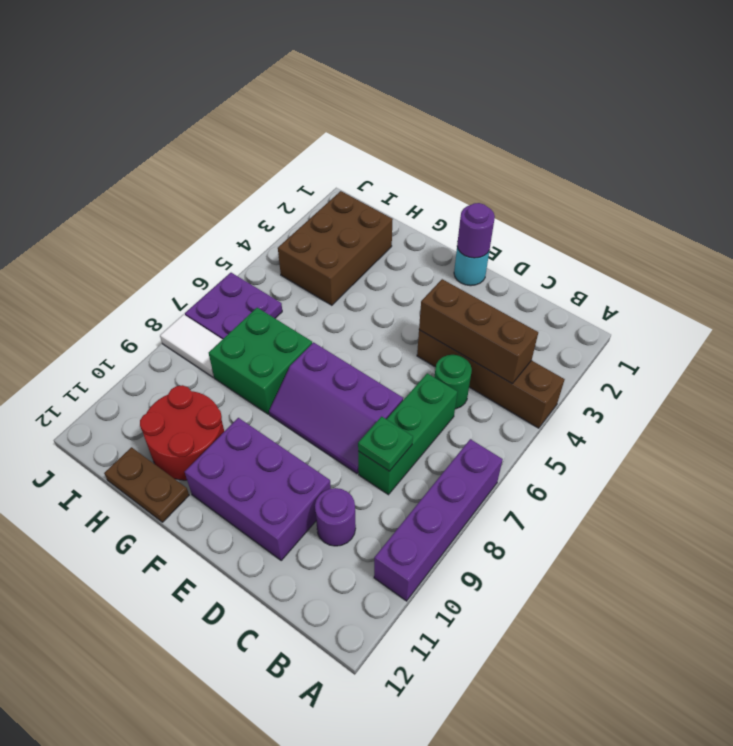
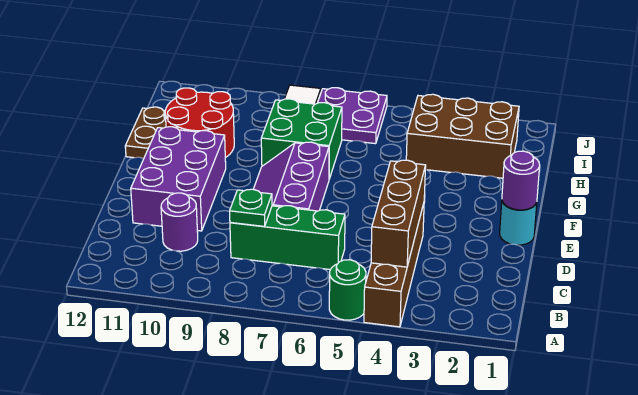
purple brick A7:A10 level 1 -> none
green round brick C5 level 1 -> green round brick A5 level 1

